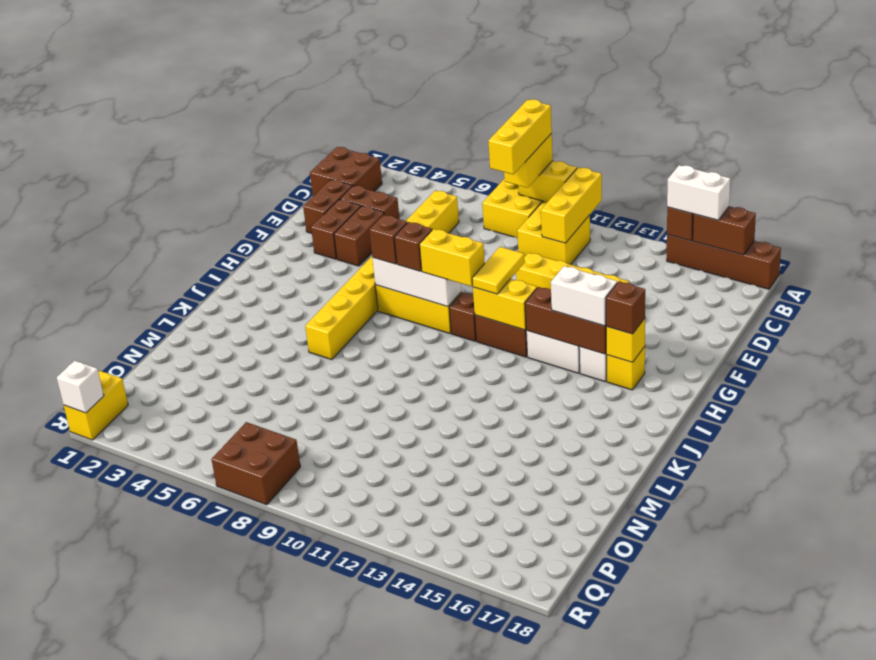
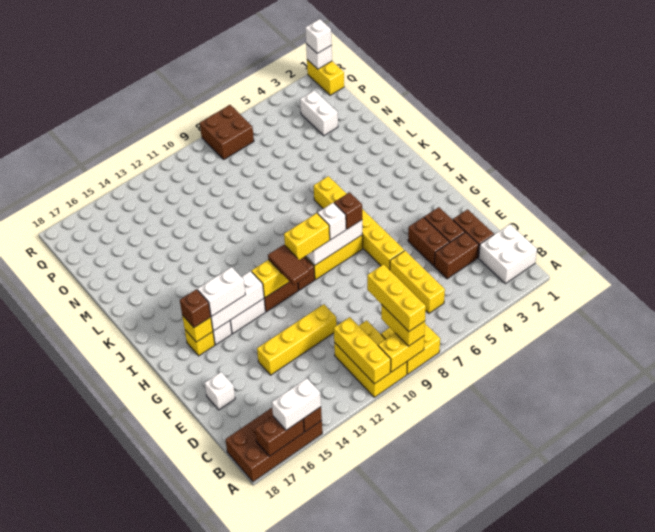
brown brick A15:A18 level 1 -> brown brick A15:B18 level 1
brown brick B1:C2 level 1 -> white brick B1:C2 level 1
yellow brick B10:C11 level 1 -> yellow brick A10:C11 level 1
none -> white brick E17 level 1
yellow tile G11:H11 level 3 -> brown tile G11:H11 level 3
brown brick H8 level 3 -> white brick H8 level 3
brown brick H13:H15 level 2 -> white brick H13:H15 level 2
none -> white brick O3:P3 level 1
none -> white brick R1 level 3

